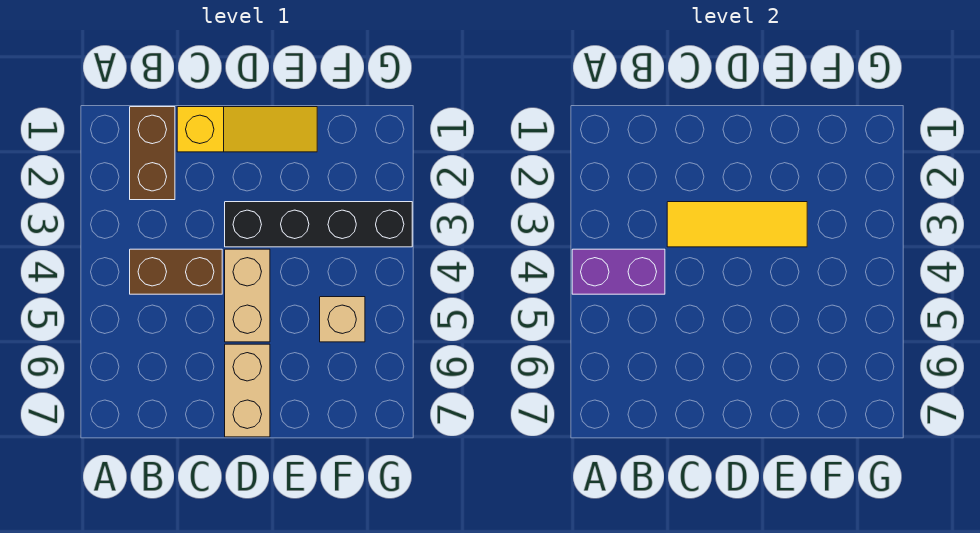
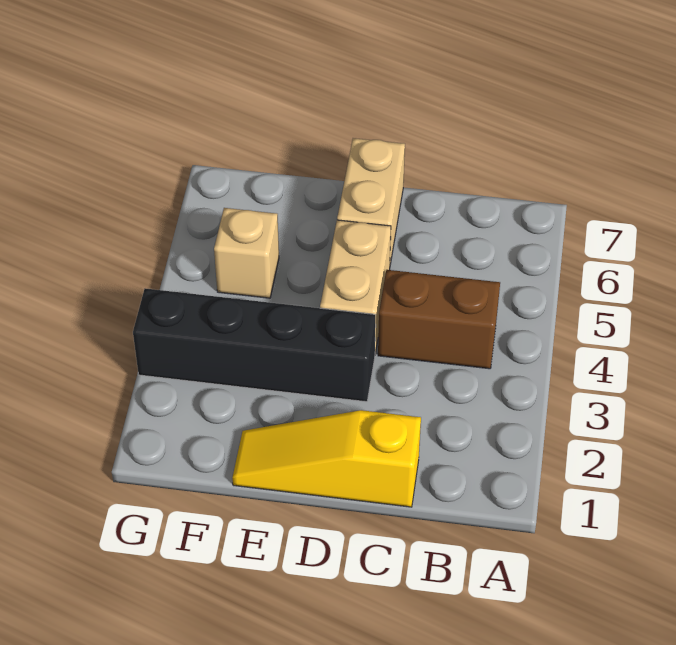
purple brick A4:B4 level 2 -> none
brown brick B1:B2 level 1 -> none
yellow tile C3:E3 level 2 -> none

